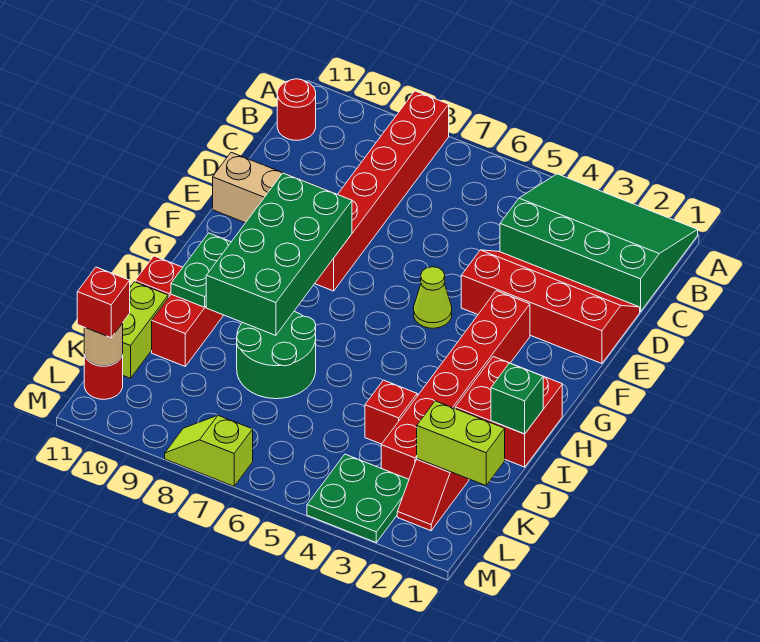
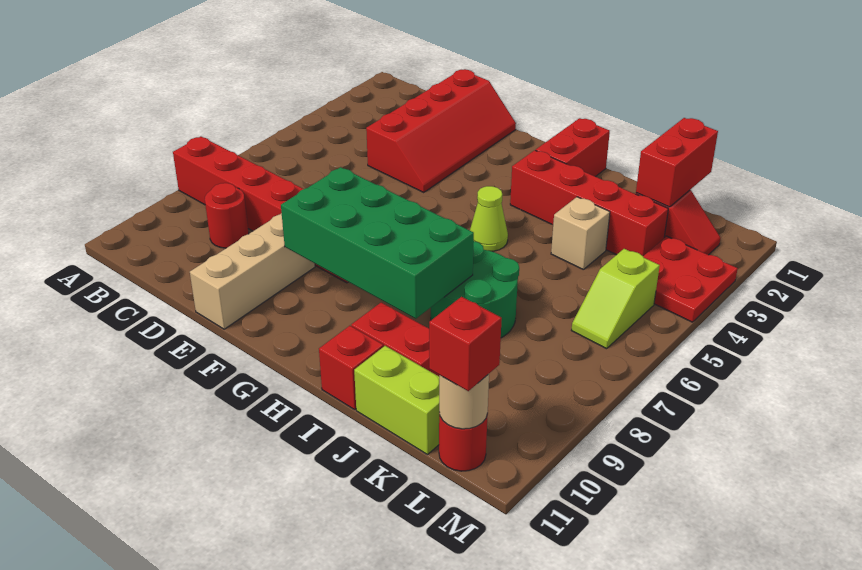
green slope A1:C4 level 1 top C -> none
red round brick B11 level 1 -> red round brick C9 level 1
red slope D1:E4 level 1 top E -> red slope D1:E4 level 1 top D
red brick F3:K3 level 1 -> red brick H3:K3 level 1
lime cone F5 level 1 -> lime cone H5 level 1
red brick H1:I2 level 1 -> red brick H1:H2 level 1
green plate H10:I10 level 2 -> none
green brick I1 level 2 -> none
red brick J4 level 1 -> tan brick J4 level 1
lime brick K1:K2 level 2 -> red brick K1:K2 level 2
green plate L3:M4 level 1 -> red plate L3:M4 level 1
lime slope M7:M8 level 1 top 7 -> lime slope L5:L6 level 1 top 5

